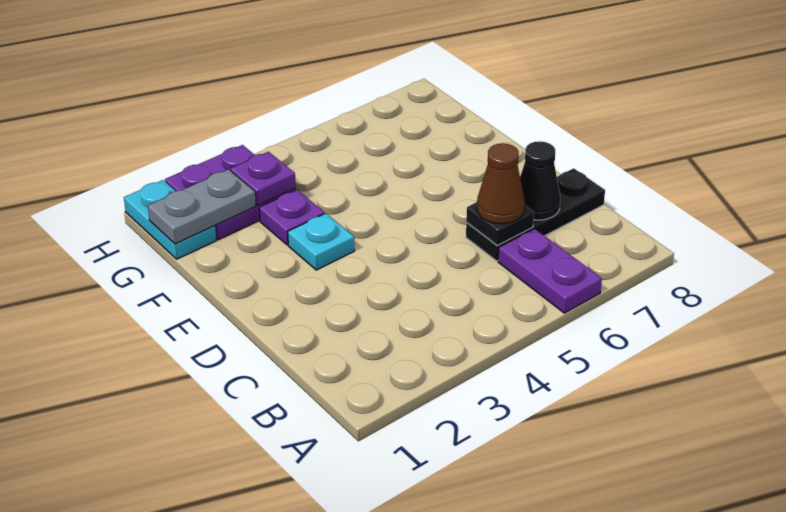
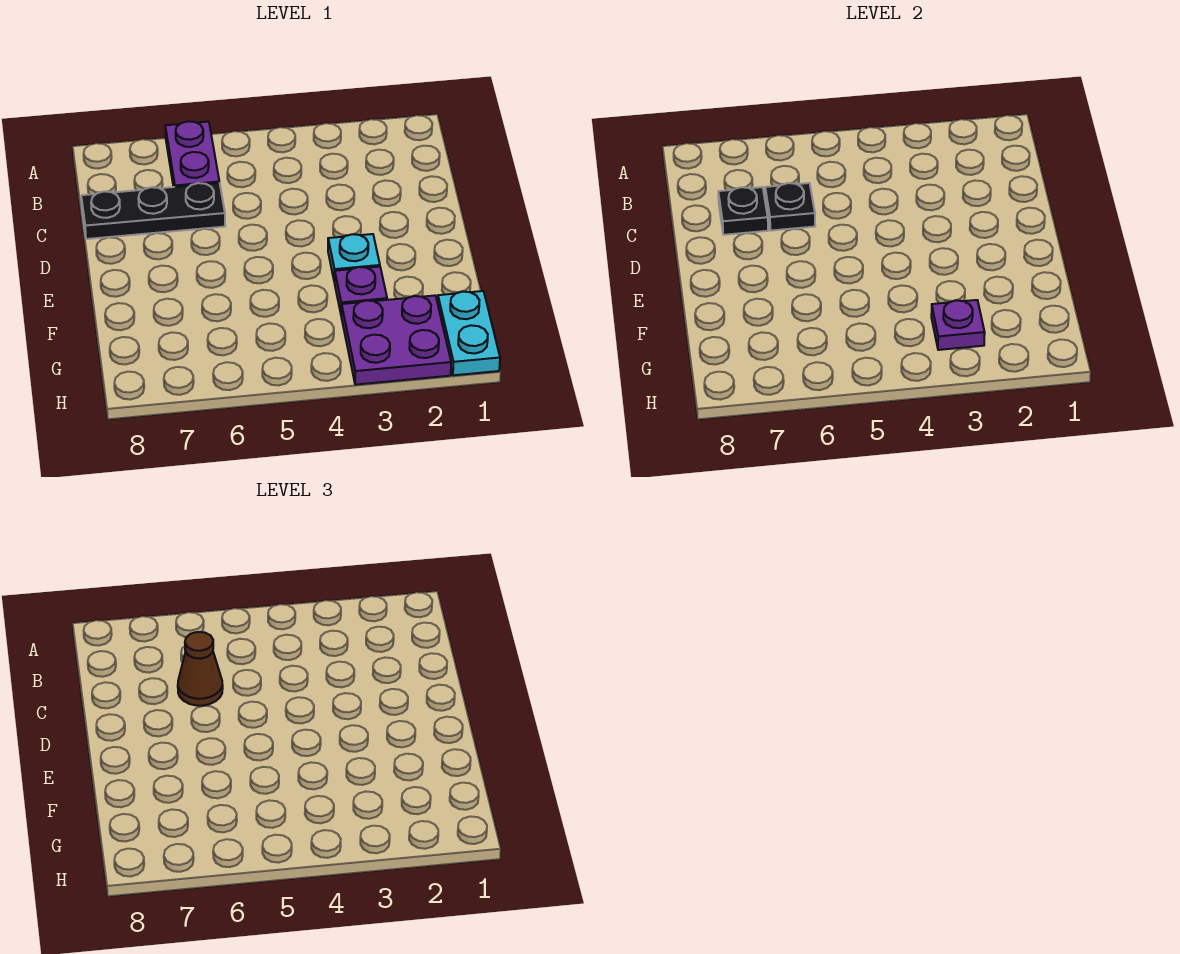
black cone C7 level 2 -> black plate C7 level 2
grey plate G1:G2 level 2 -> none

